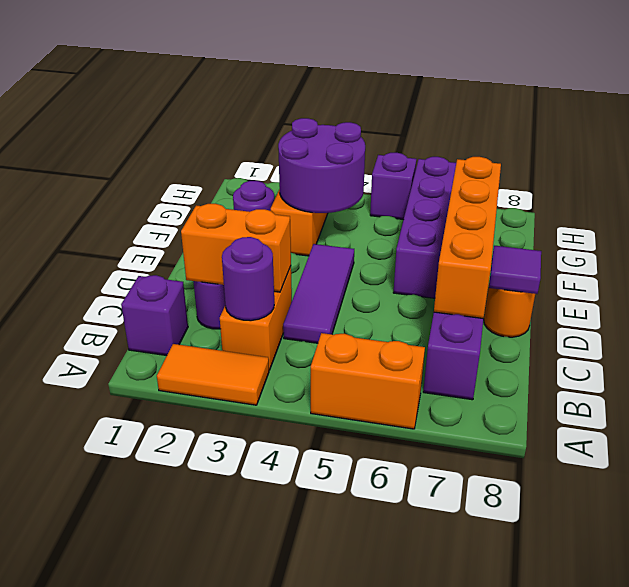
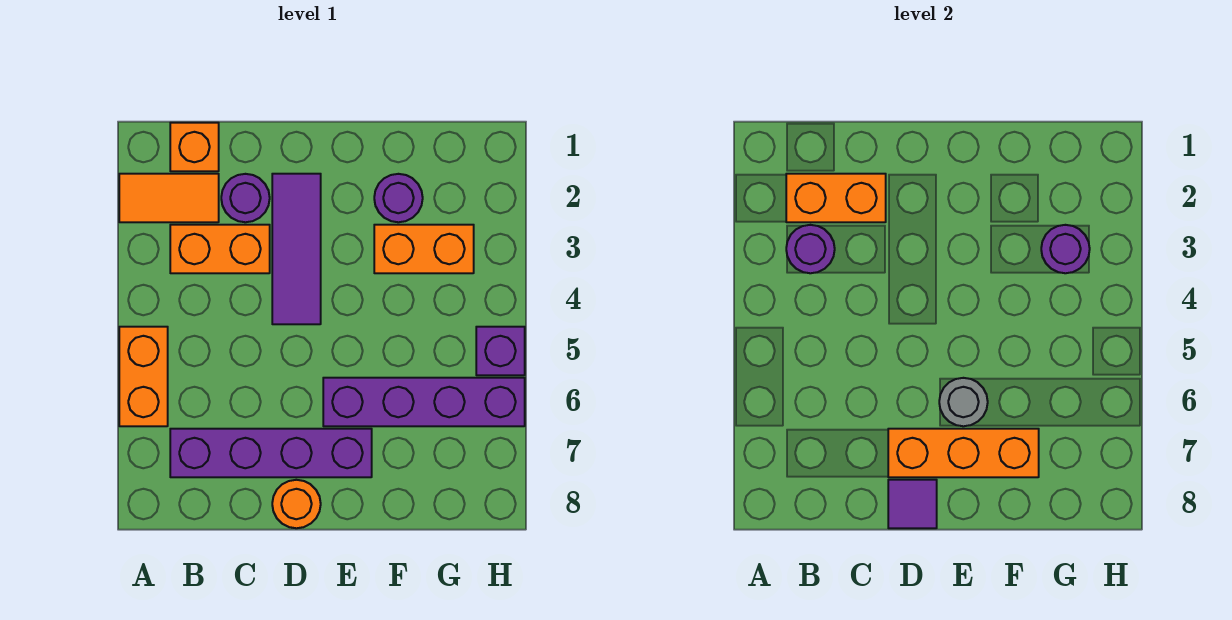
orange tile A2:A3 level 1 -> orange tile A2:B2 level 1
purple brick B1 level 1 -> orange brick B1 level 1
orange brick C2:C3 level 2 -> orange brick B2:C2 level 2
purple tile C4:E4 level 1 -> purple tile D2:D4 level 1
orange brick C7:F7 level 2 -> orange brick D7:F7 level 2
none -> grey round brick E6 level 2
purple round brick F3:G4 level 2 -> purple round brick G3 level 2

